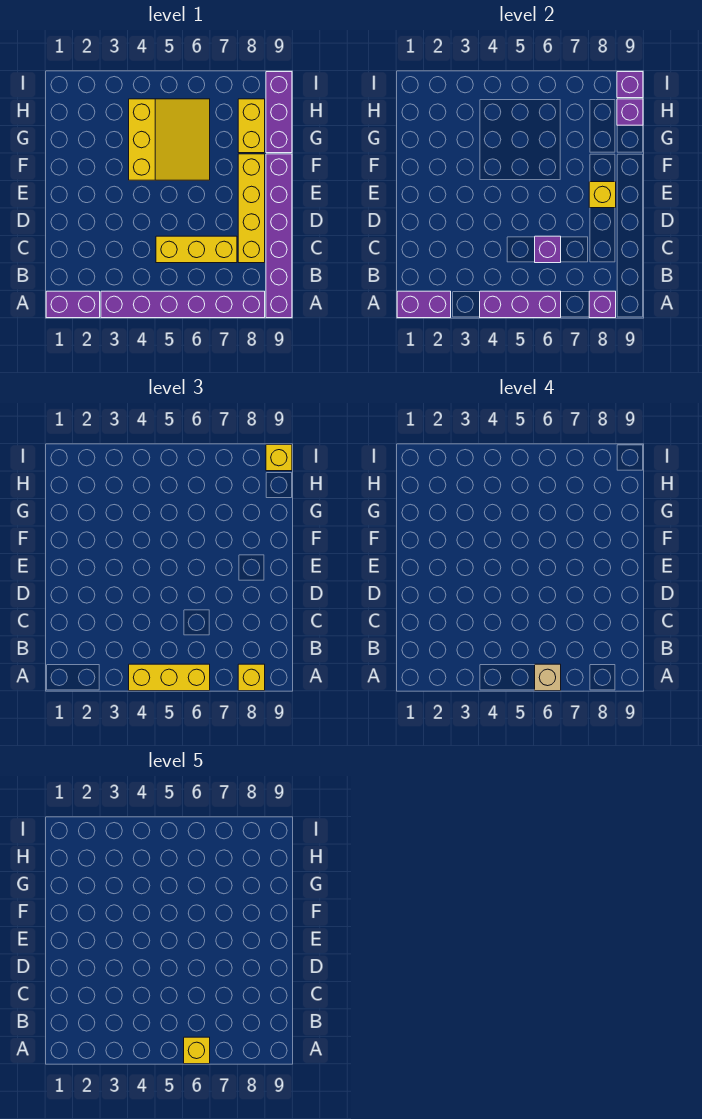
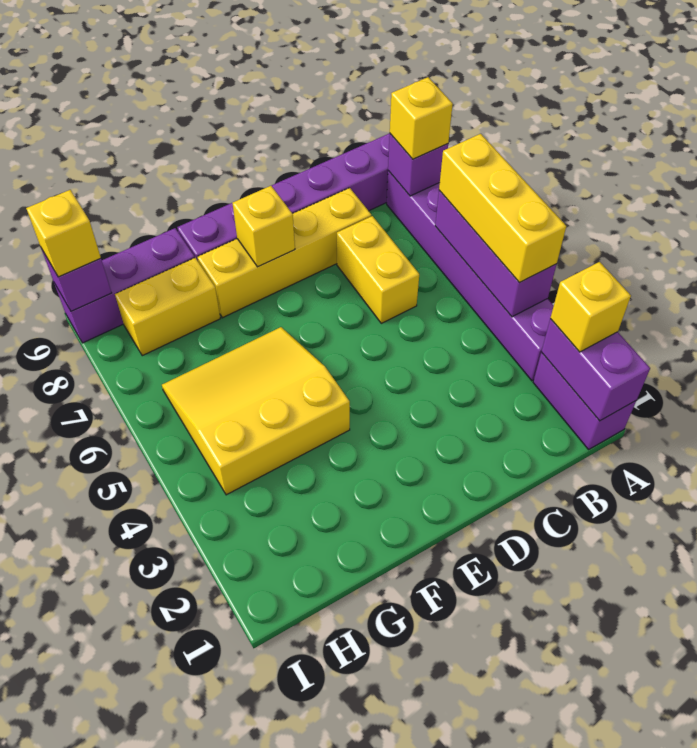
tan brick A6 level 4 -> none
yellow brick A6 level 5 -> yellow brick A2 level 3
yellow brick C5:C7 level 1 -> yellow brick C6:C7 level 1
purple brick C6 level 2 -> none
purple brick H9 level 2 -> none

